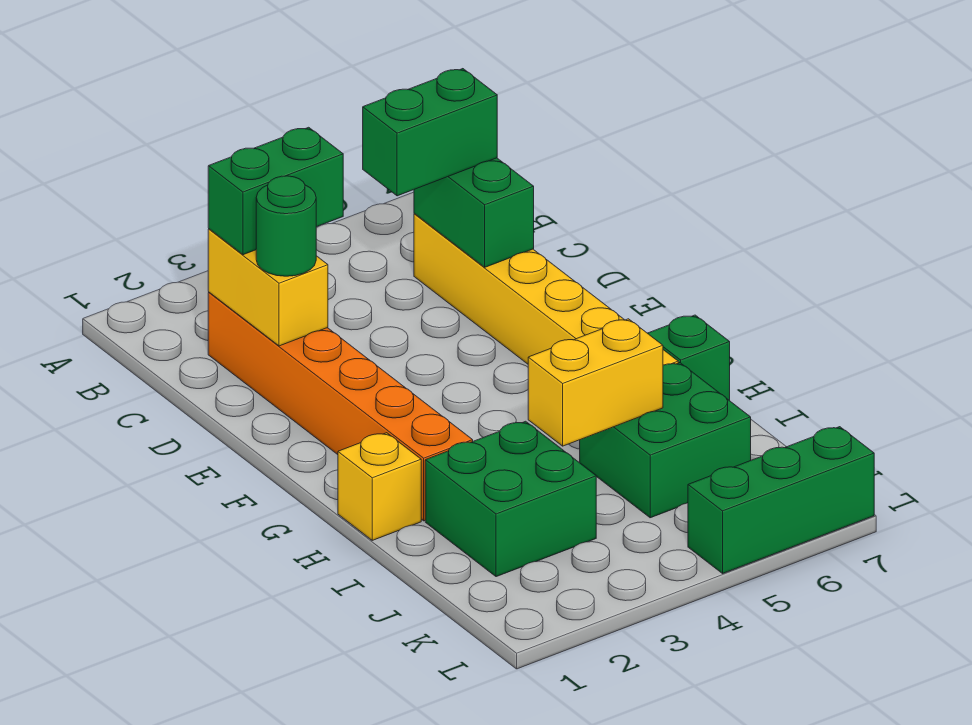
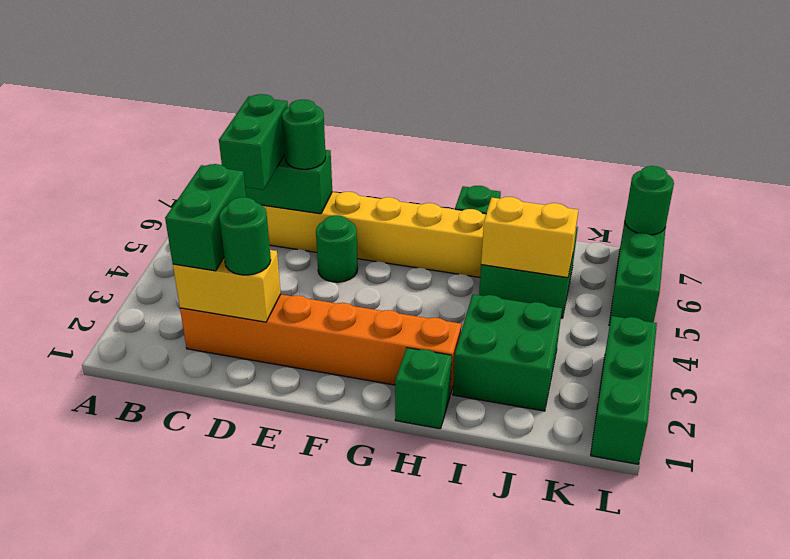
none -> green round brick D6 level 3
none -> green round brick E5 level 1
yellow brick H1 level 1 -> green brick H1 level 1
yellow brick I4:I5 level 2 -> yellow brick I5:J5 level 2
none -> green brick L1:L3 level 1
none -> green round brick L7 level 2

